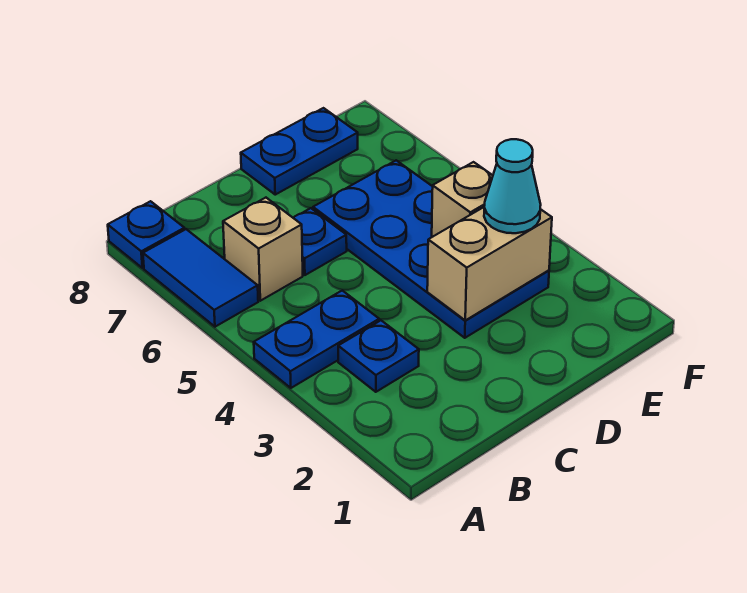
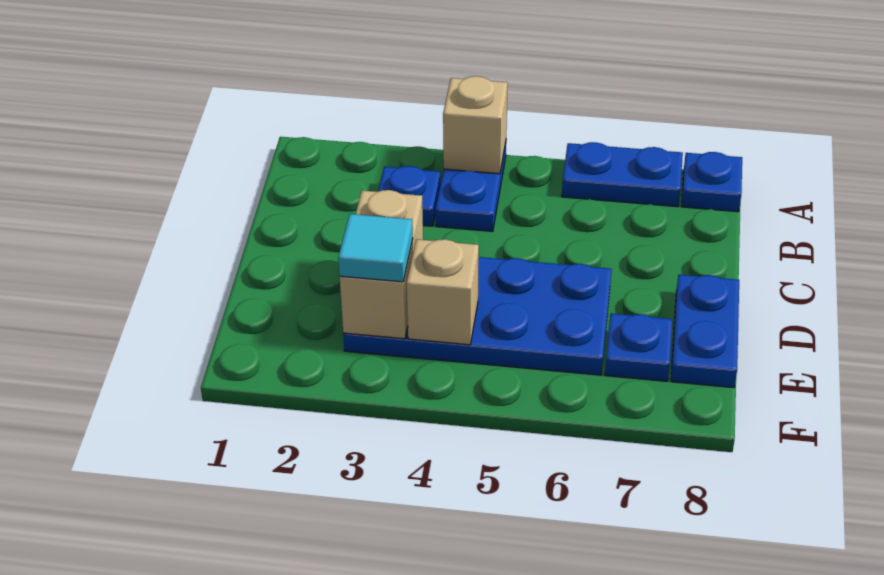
blue tile A6:A7 level 1 -> blue plate A6:A7 level 1
tan brick B6 level 1 -> tan brick A4 level 2
blue plate C6 level 1 -> blue plate E7 level 1
cyan cone E3 level 3 -> cyan tile E3 level 3

